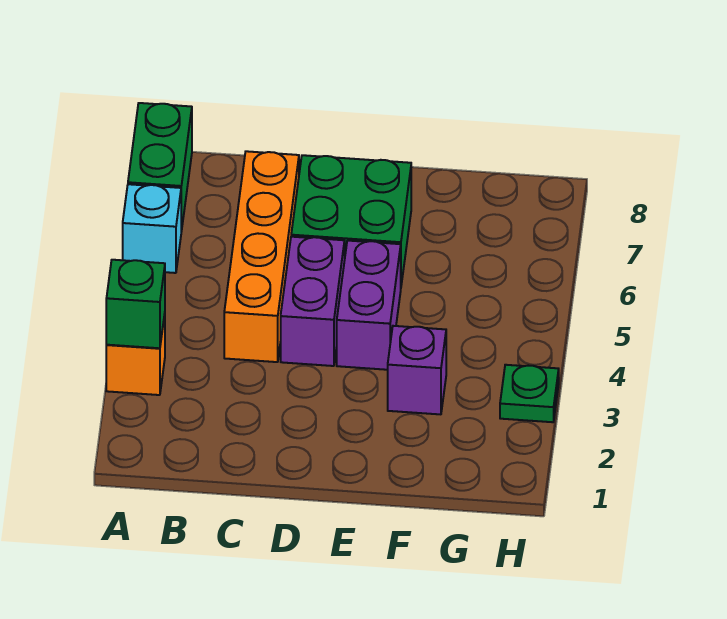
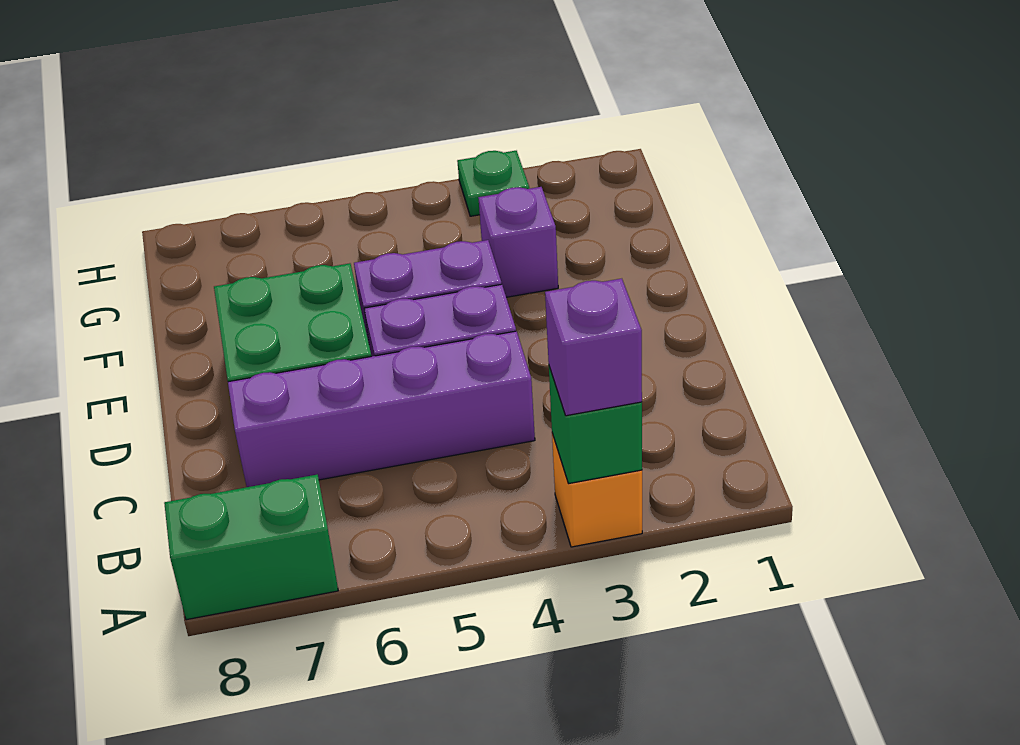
none -> purple brick A3 level 3
cyan brick A6 level 1 -> none
orange brick C4:C7 level 1 -> purple brick C4:C7 level 1

